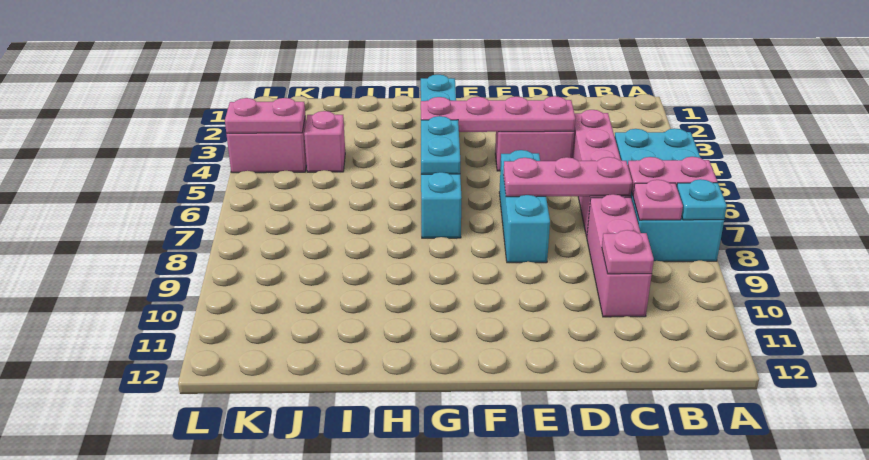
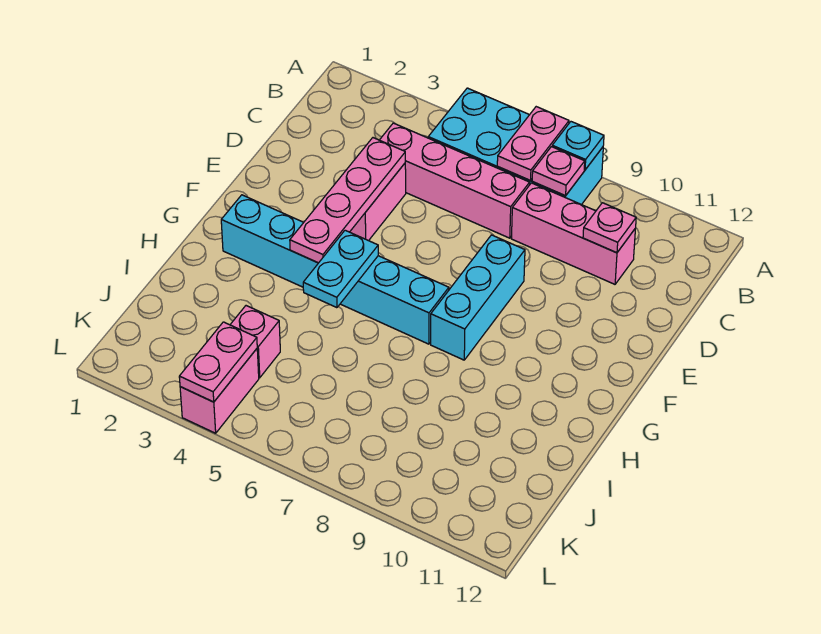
pink plate C7:E7 level 2 -> none
cyan brick E6:E8 level 1 -> cyan brick E8:G8 level 1
cyan plate G5:G6 level 2 -> cyan plate G5:H5 level 2

